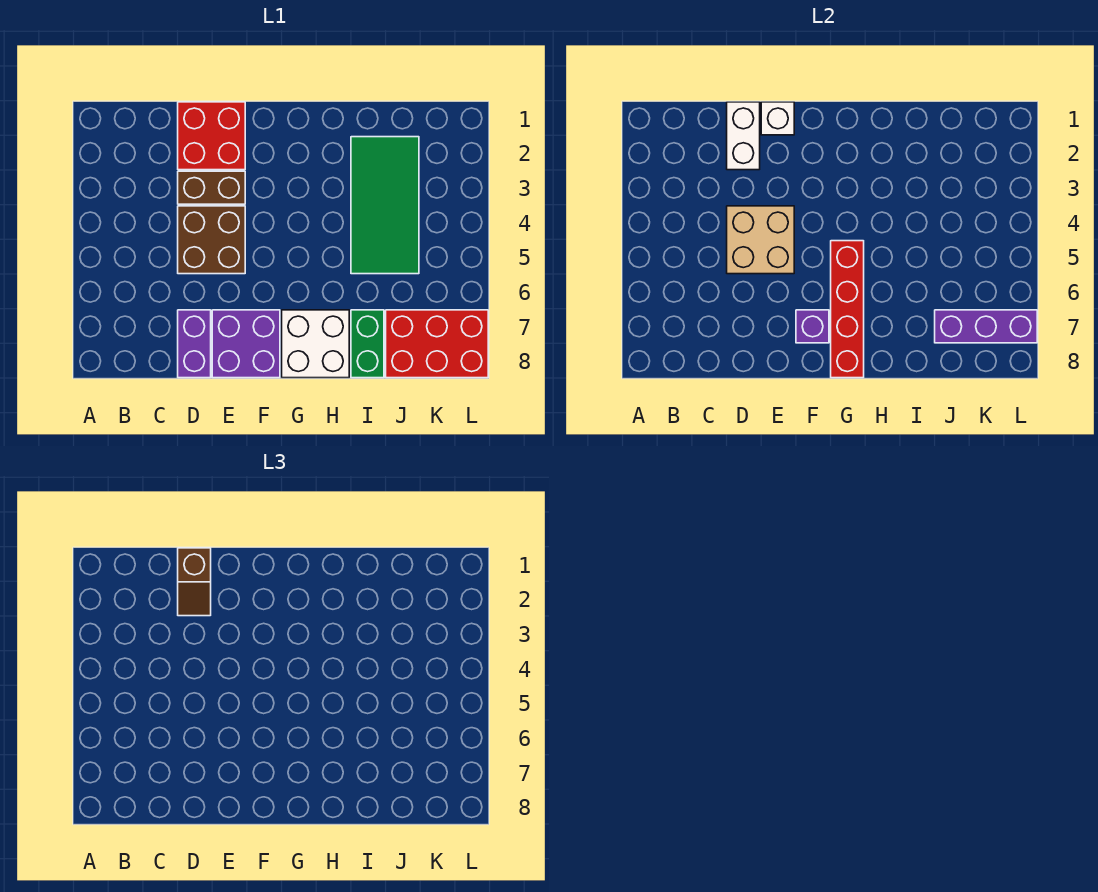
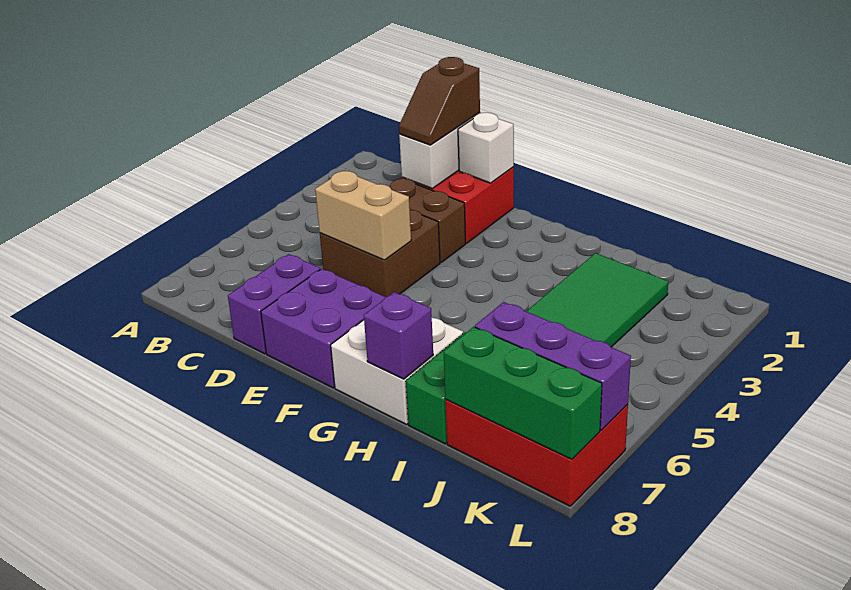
tan brick D4:E5 level 2 -> tan brick D5:E5 level 2
purple brick F7 level 2 -> purple brick H8 level 2
red brick G5:G8 level 2 -> none
none -> green brick J8:L8 level 2

